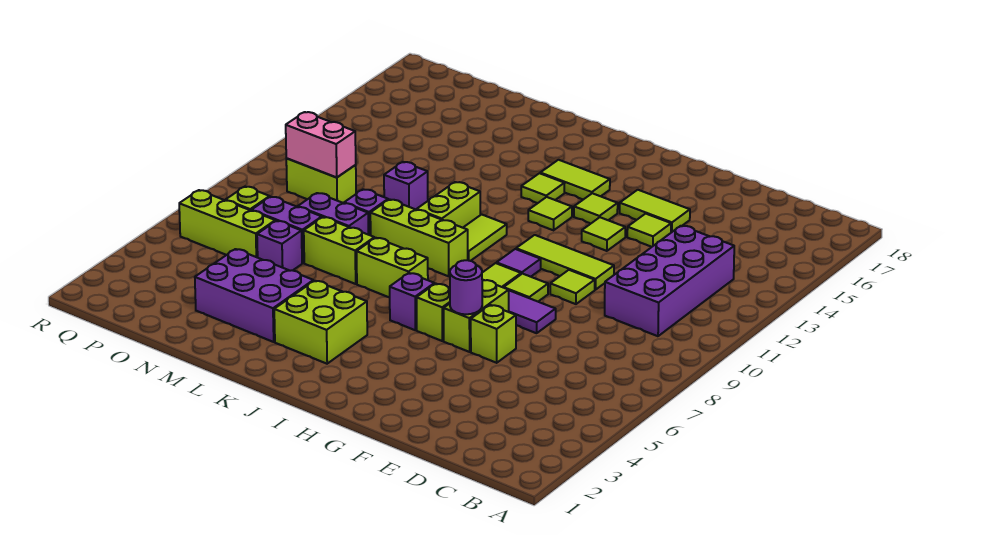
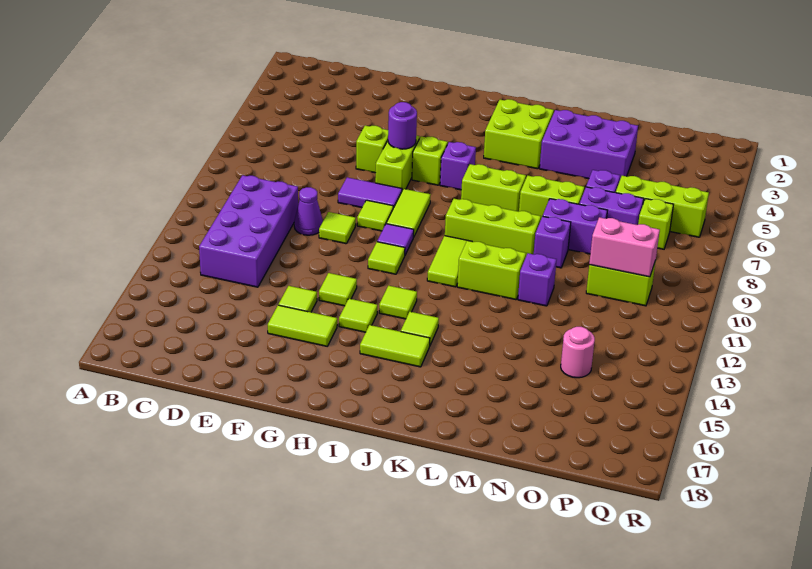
none -> purple cone E10 level 1
lime tile F11:H11 level 1 -> lime tile H11 level 1
lime brick K10:K11 level 1 -> lime brick K11:L11 level 1
none -> pink round brick O14 level 1

